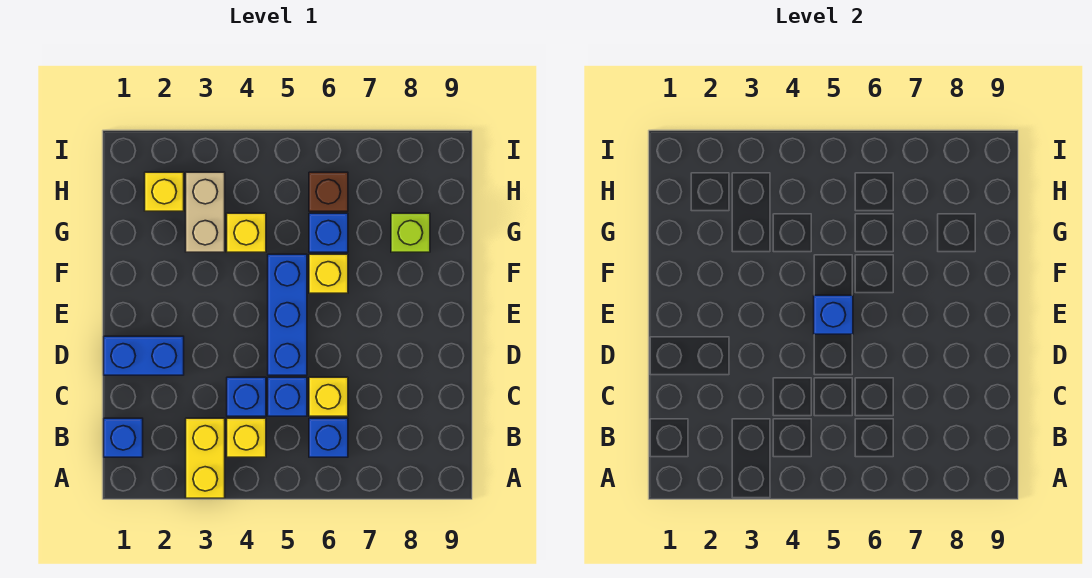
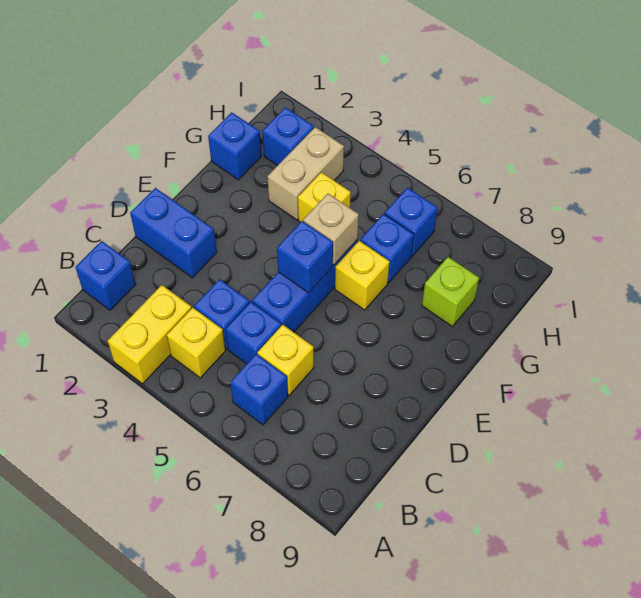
none -> tan brick F5 level 2
none -> blue brick G1 level 1
yellow brick H2 level 1 -> blue brick H2 level 1
brown brick H6 level 1 -> blue brick H6 level 1

